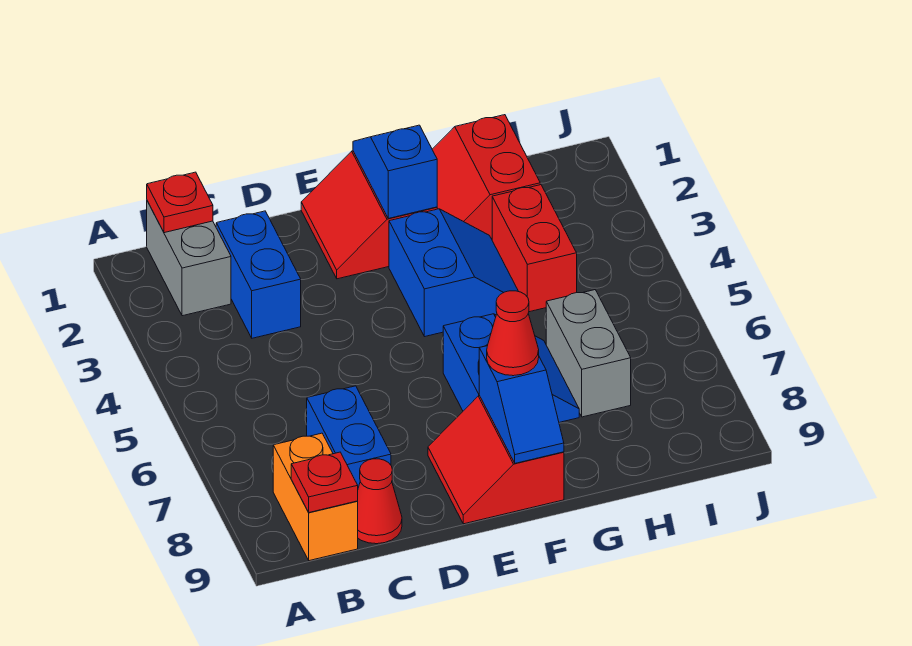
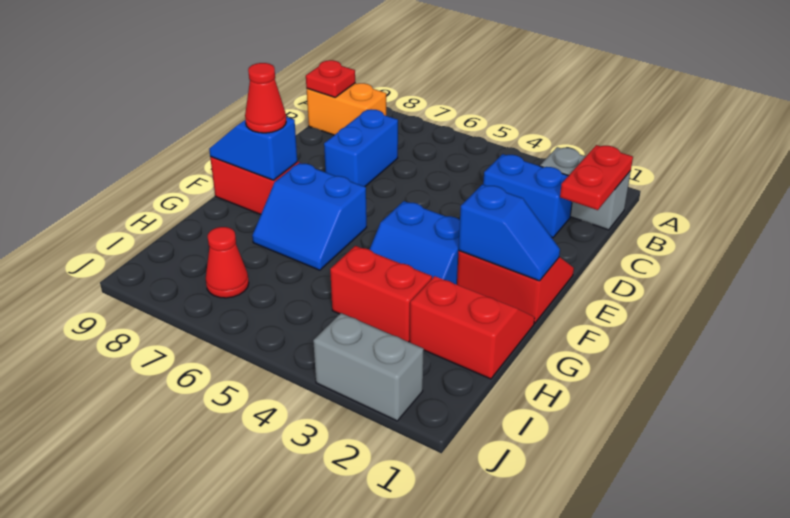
red plate B1 level 2 -> red plate B1:C1 level 2
blue brick C7:C8 level 1 -> blue brick C7:D7 level 1
red cone C9 level 1 -> red cone I7 level 1
grey brick H6:H7 level 1 -> grey brick J2:J3 level 1

